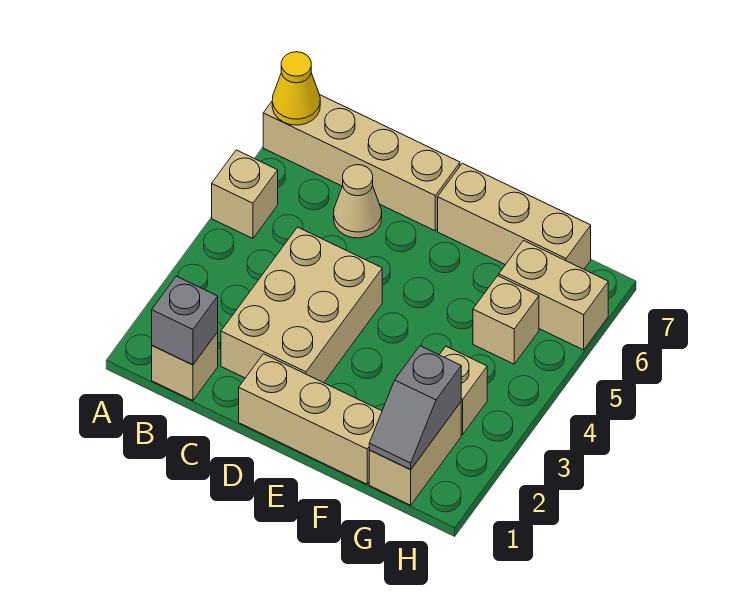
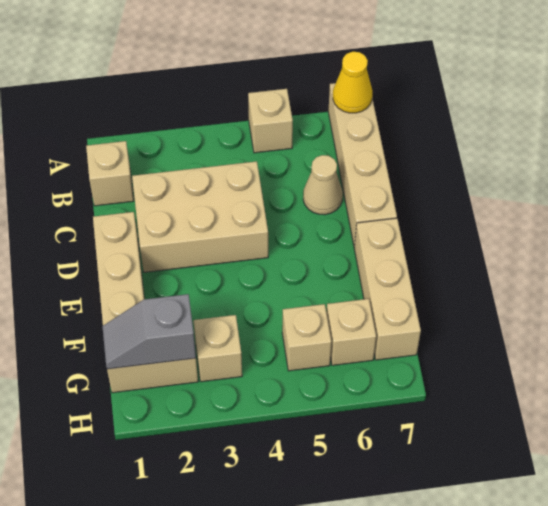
grey brick B1 level 2 -> none
tan brick G6:H6 level 1 -> tan brick G6 level 1

